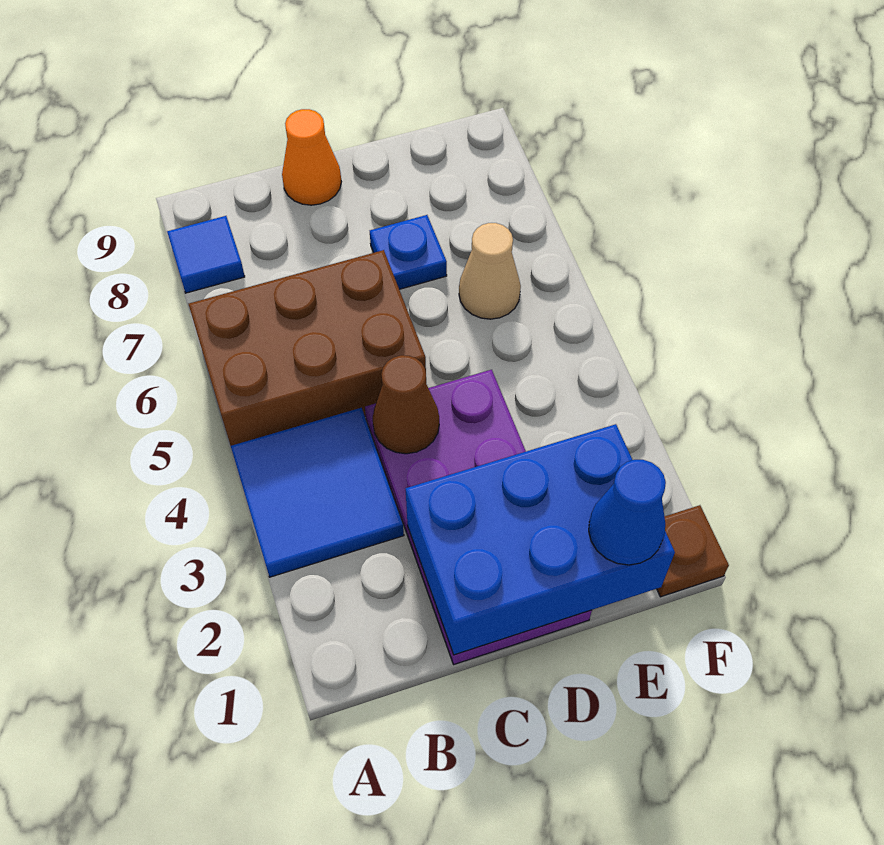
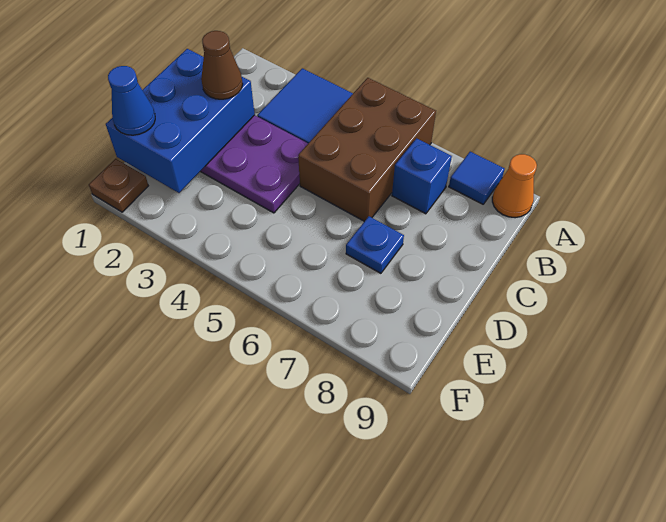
none -> blue brick B7 level 1
brown cone C4 level 2 -> brown cone C2 level 3
orange cone C9 level 1 -> orange cone A9 level 1
tan cone E6 level 1 -> none

